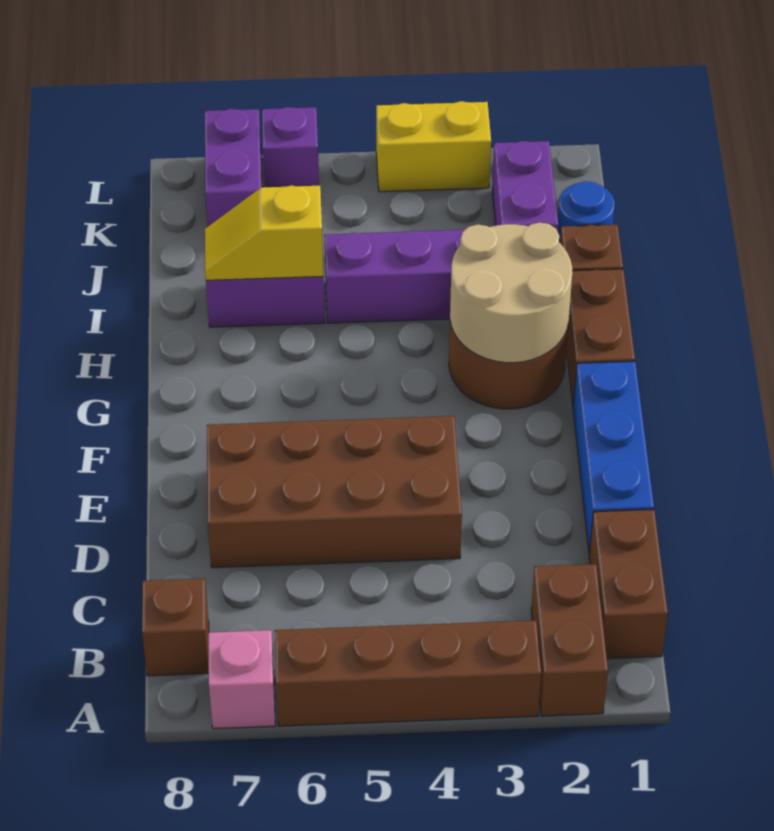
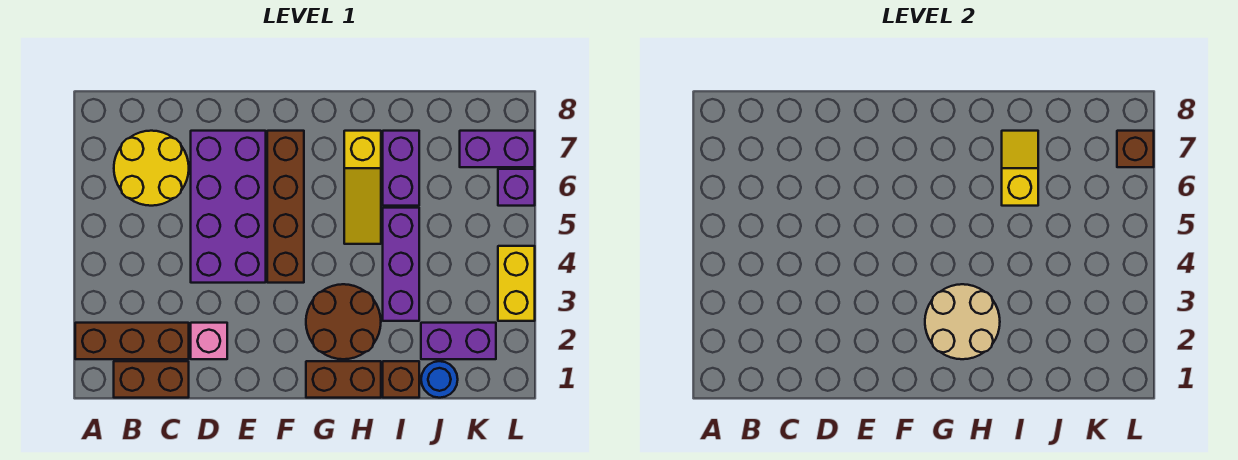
brown brick A2:B2 level 1 -> brown brick A2:C2 level 1
brown brick A3:A6 level 1 -> brown brick F4:F7 level 1
pink brick A7 level 1 -> pink brick D2 level 1
none -> yellow round brick B6:C7 level 1
brown brick B8 level 1 -> brown brick L7 level 2
blue brick D1:F1 level 1 -> none
brown brick D4:E7 level 1 -> purple brick D4:E7 level 1
none -> yellow slope H5:H7 level 1 top 7

